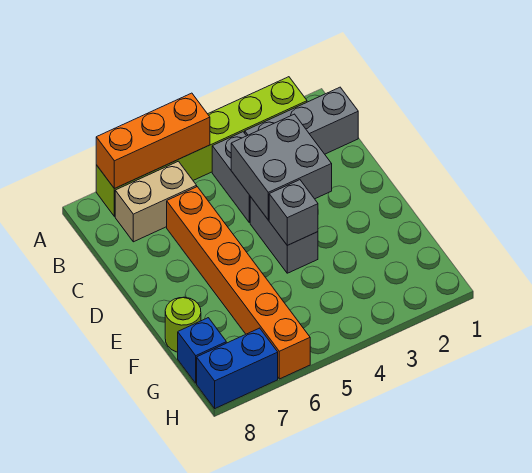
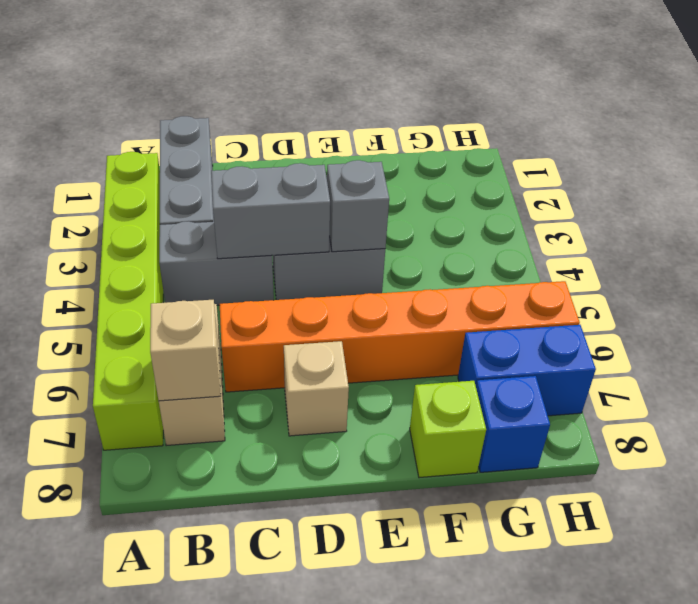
orange brick A5:A7 level 2 -> none
none -> tan brick B7 level 2
grey brick C3:D4 level 2 -> grey brick C4:D4 level 2
none -> tan brick D7 level 1
lime round brick F8 level 1 -> lime brick F8 level 1
blue brick H7:H8 level 1 -> blue brick G7:H7 level 1

